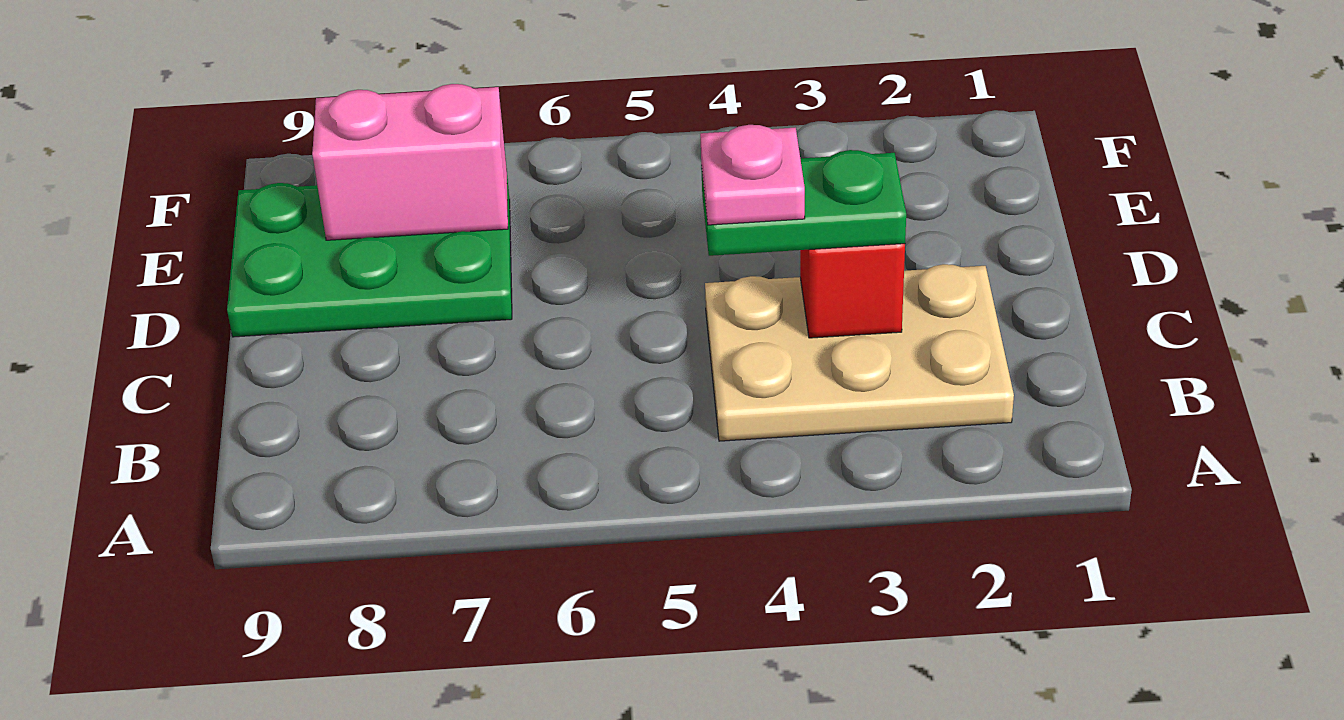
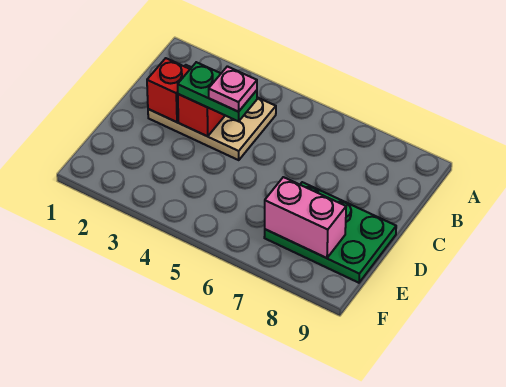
none -> red brick C2 level 2

